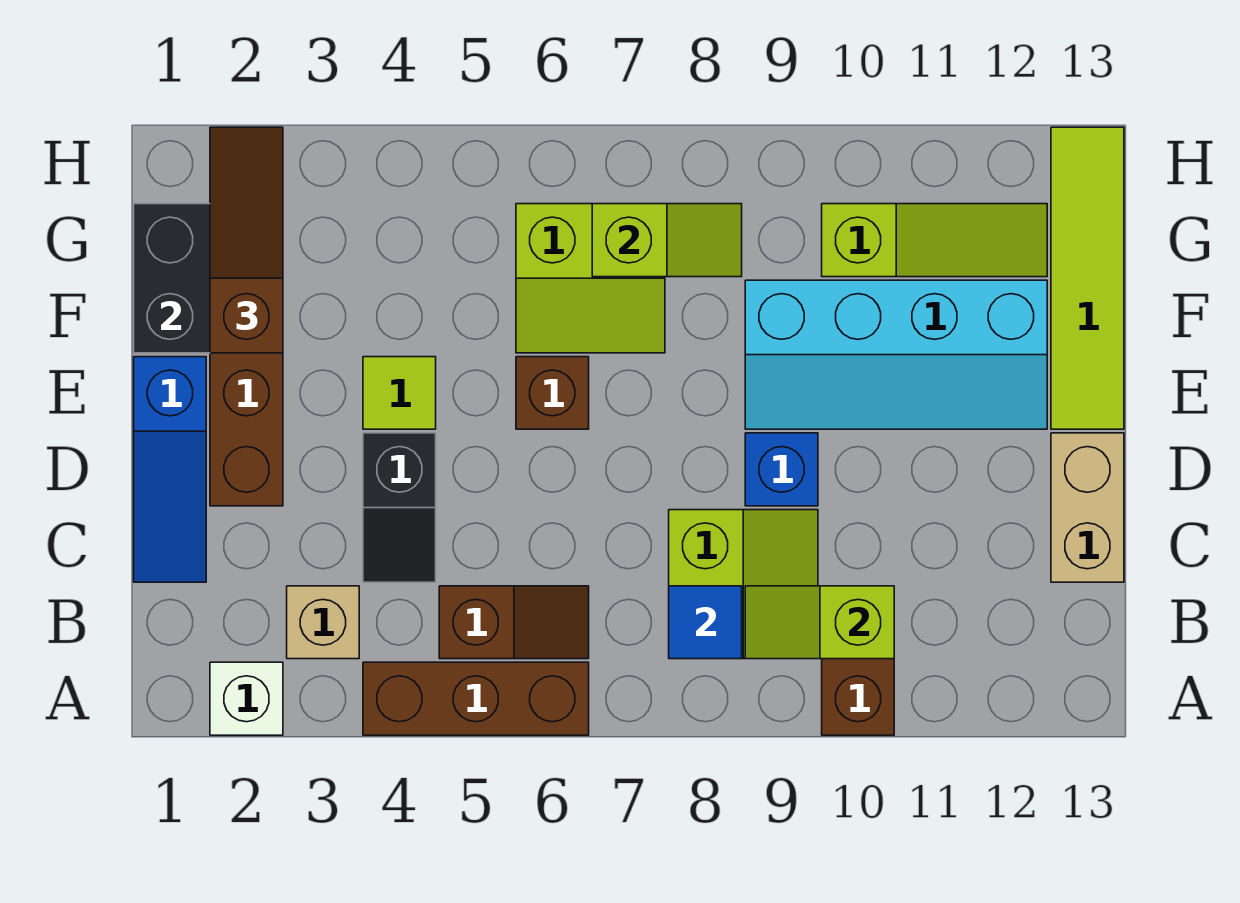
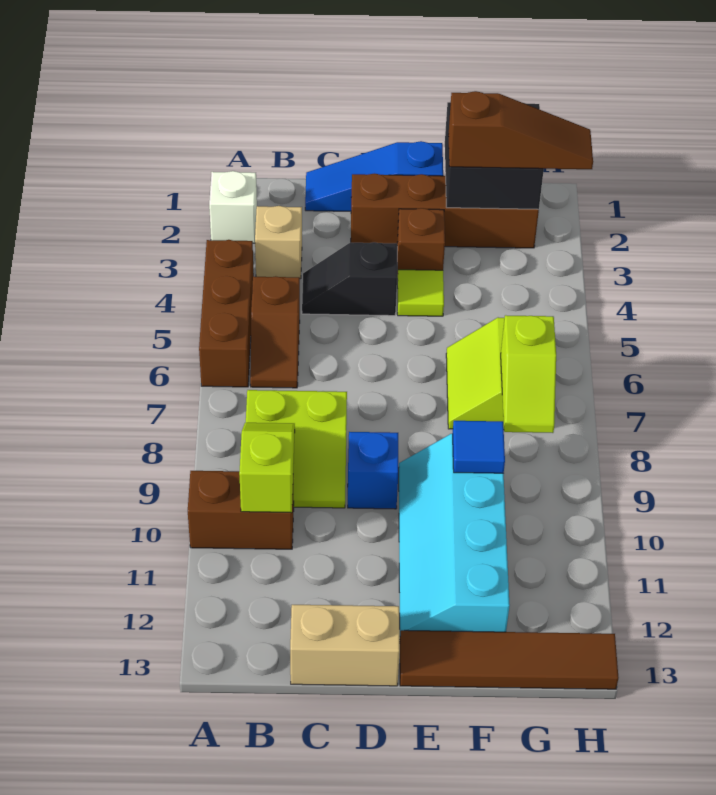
blue tile B8 level 2 -> blue tile F9 level 2
brown brick E6 level 1 -> brown brick E3 level 1
lime tile E13:H13 level 1 -> brown tile E13:H13 level 1
lime slope G10:G12 level 1 top 10 -> none

